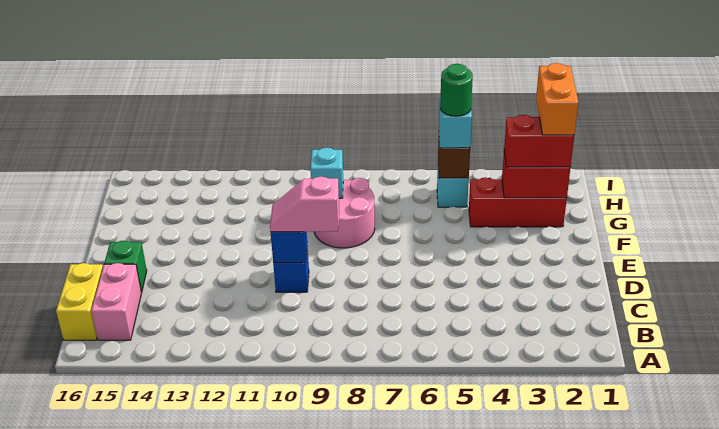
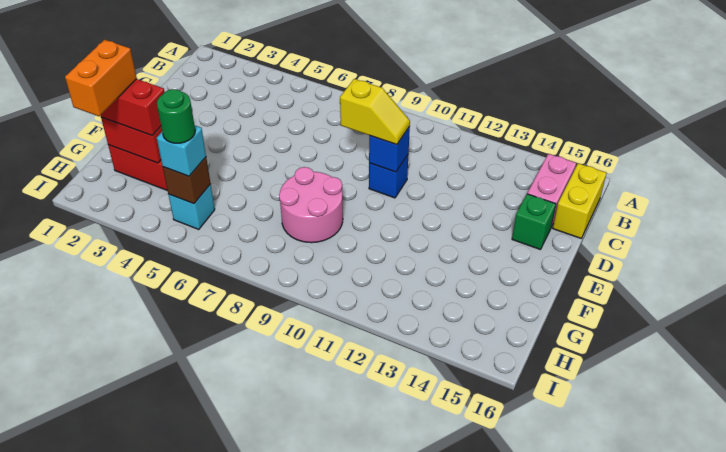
pink slope D9:D10 level 3 top 9 -> yellow slope D9:D10 level 3 top 9
cyan brick G9 level 2 -> none

